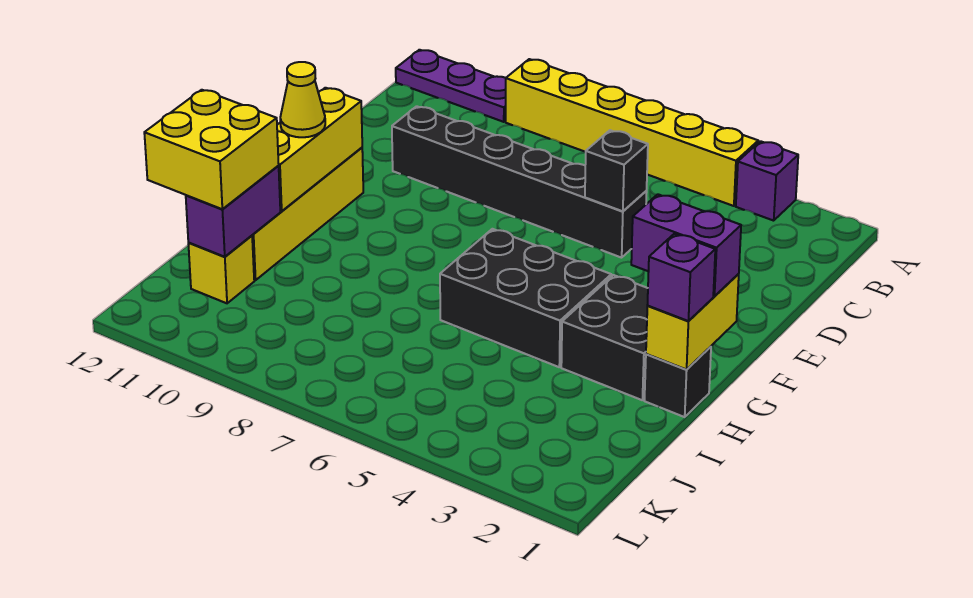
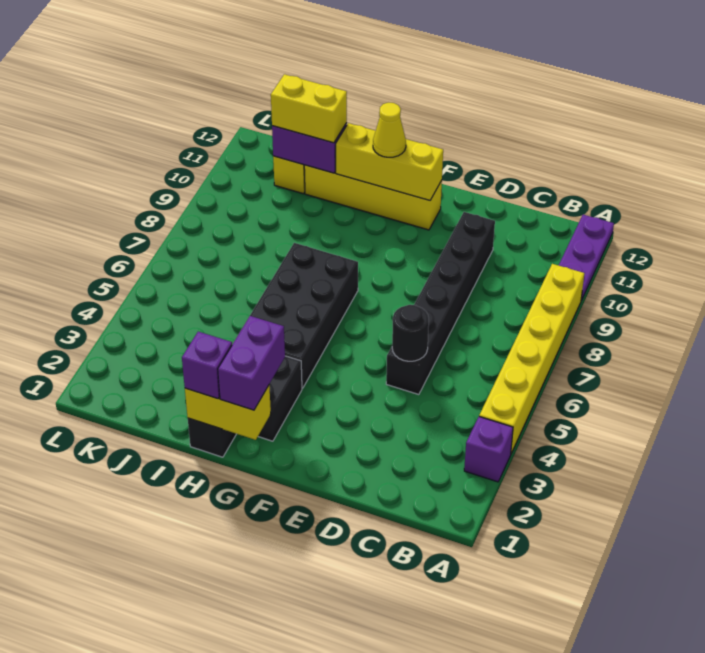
black brick D5 level 2 -> black round brick D5 level 2
black brick G4:H6 level 1 -> black brick G4:H7 level 1
yellow brick I11:J12 level 3 -> yellow brick I11:J11 level 3

